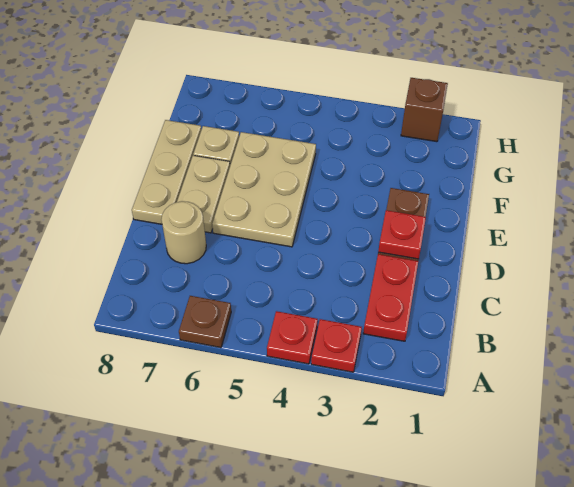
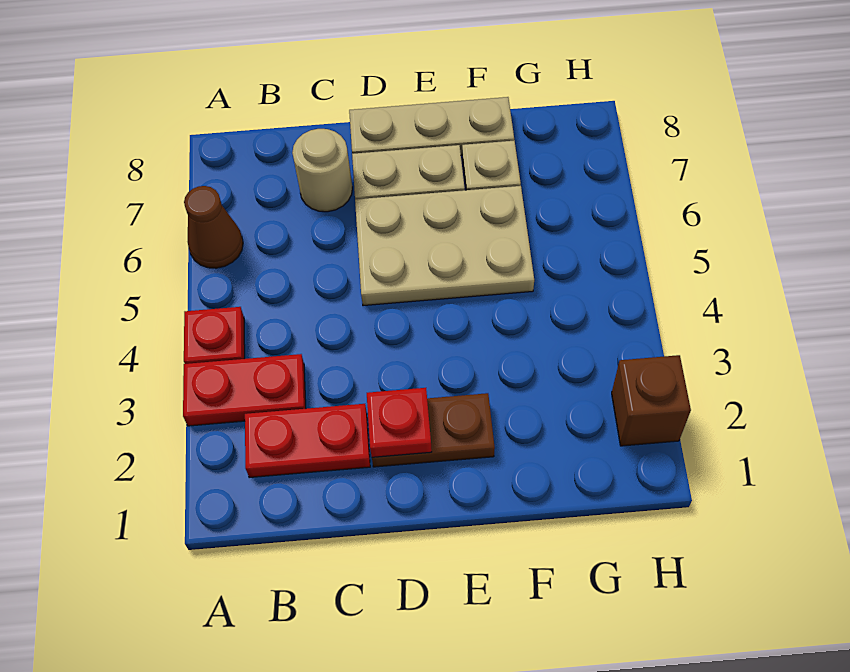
red plate A3 level 1 -> red plate A3:B3 level 1
brown plate A6 level 1 -> brown cone A6 level 1

